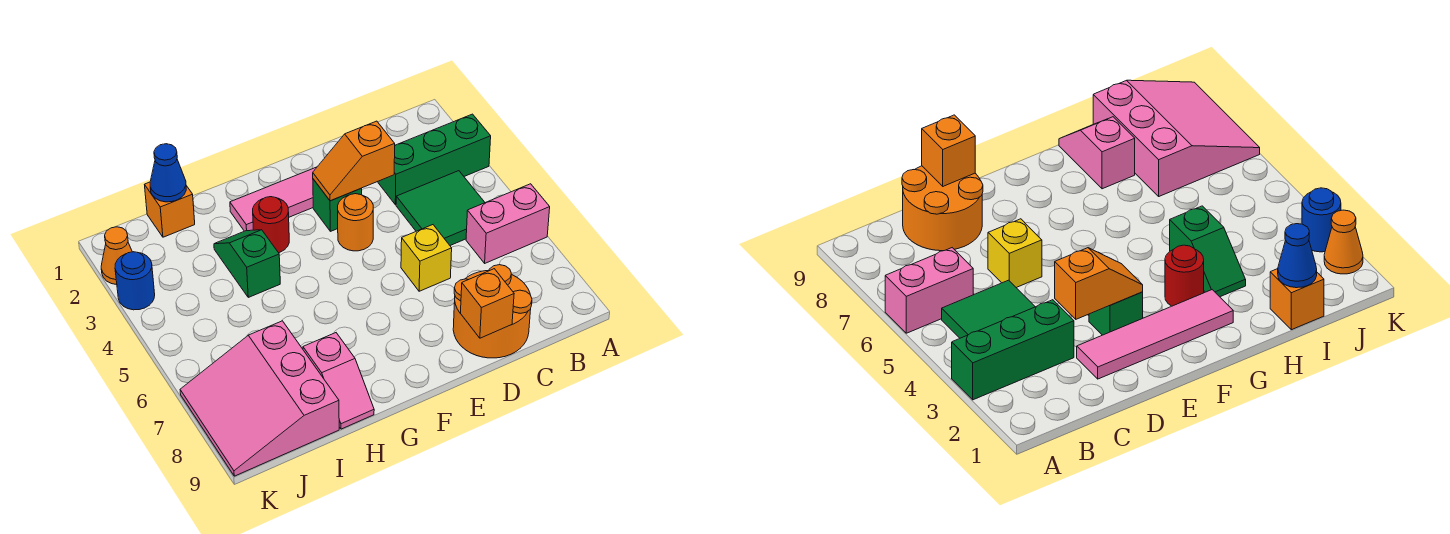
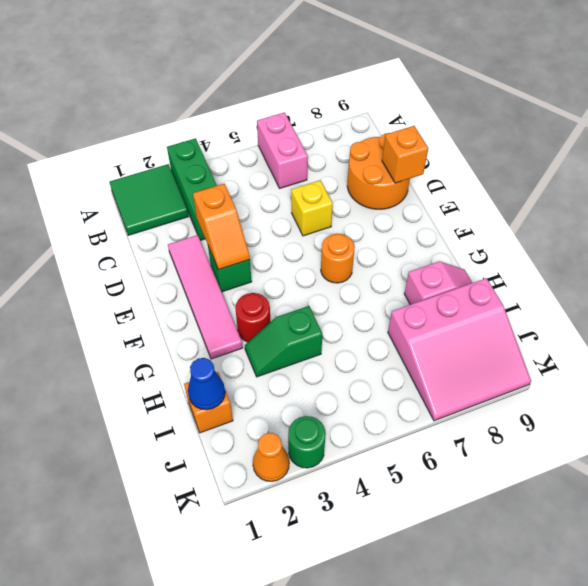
green tile B4:C5 level 1 -> green tile A1:B2 level 1
orange round brick E4 level 1 -> orange round brick F6 level 1
blue round brick K3 level 1 -> green round brick K3 level 1

